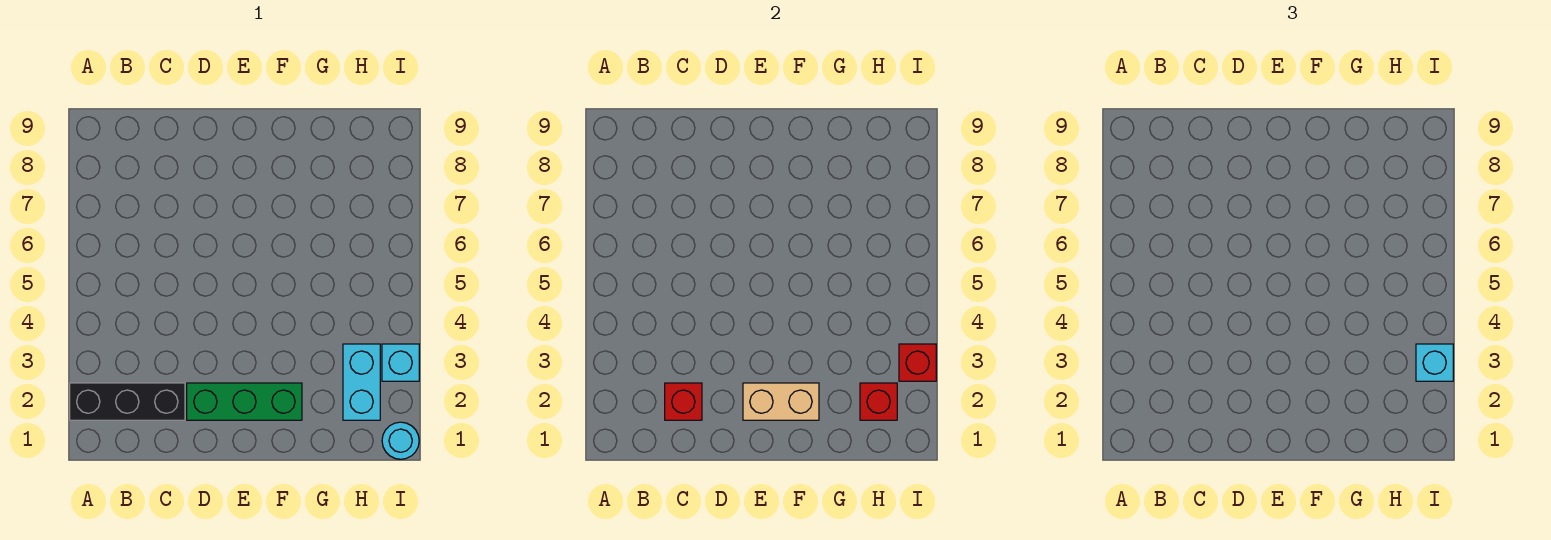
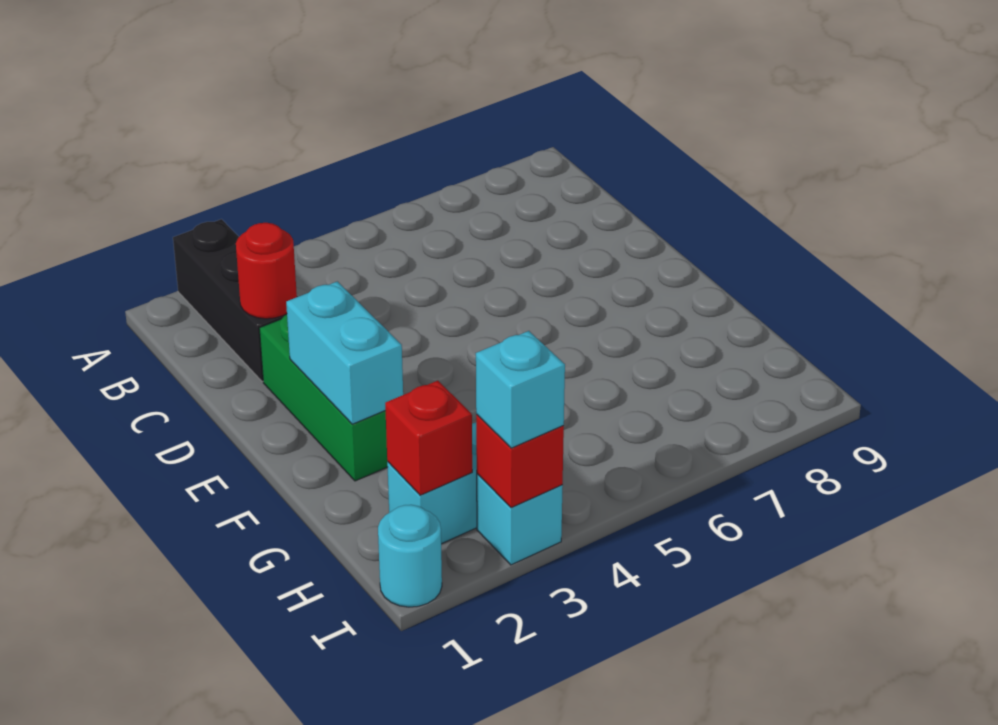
red brick C2 level 2 -> red round brick C2 level 2
tan brick E2:F2 level 2 -> cyan brick E2:F2 level 2

